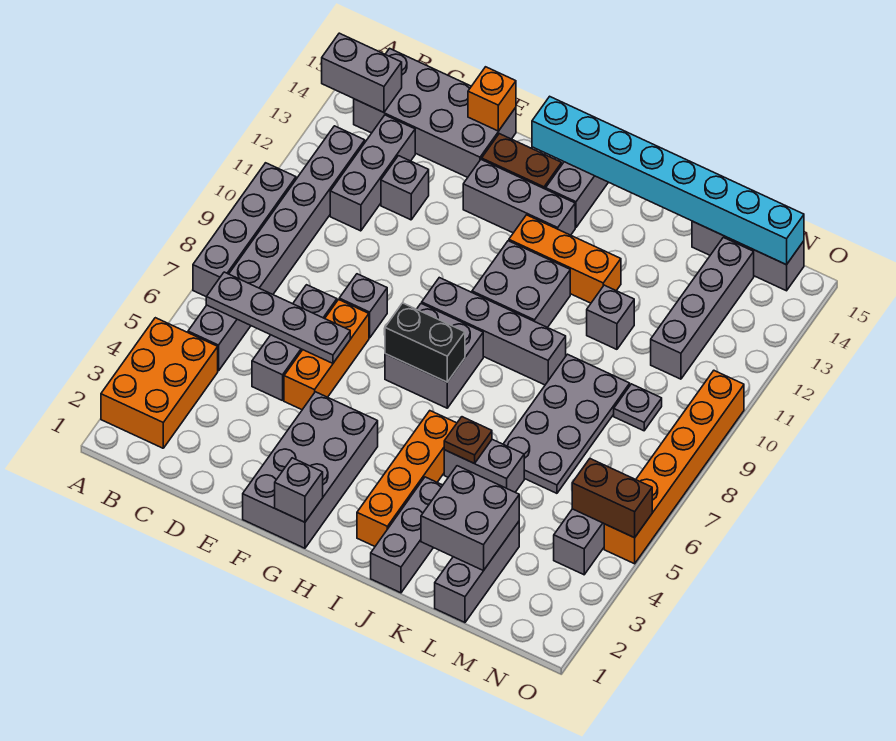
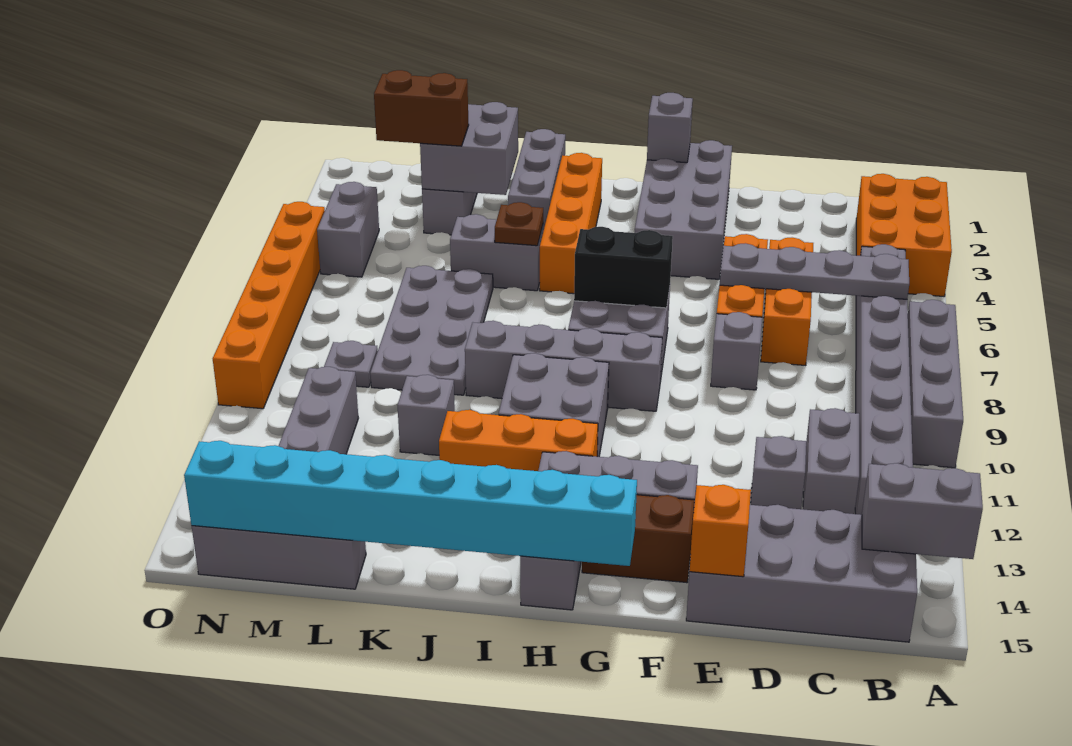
grey brick C11:C13 level 1 -> grey brick C11:C12 level 1
grey brick D5:D7 level 1 -> orange brick D5:D7 level 1
brown brick N5:O5 level 2 -> brown brick L3:M3 level 3

